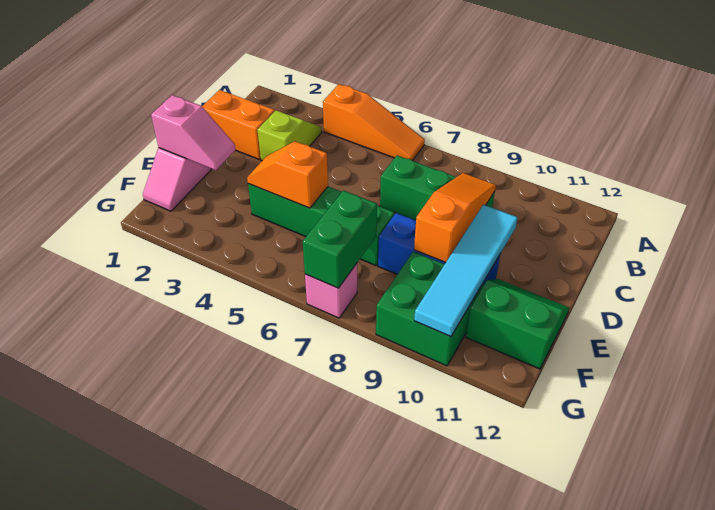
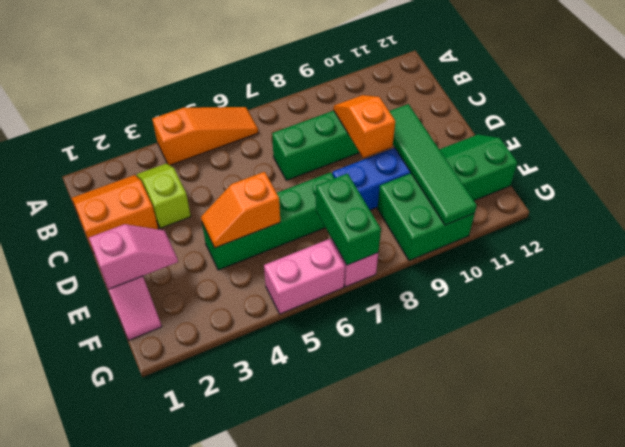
orange slope C9:E9 level 2 top E -> orange slope C9:D9 level 2 top D
cyan tile D10:G10 level 2 -> green tile D10:G10 level 2
none -> pink brick G5:G6 level 1

